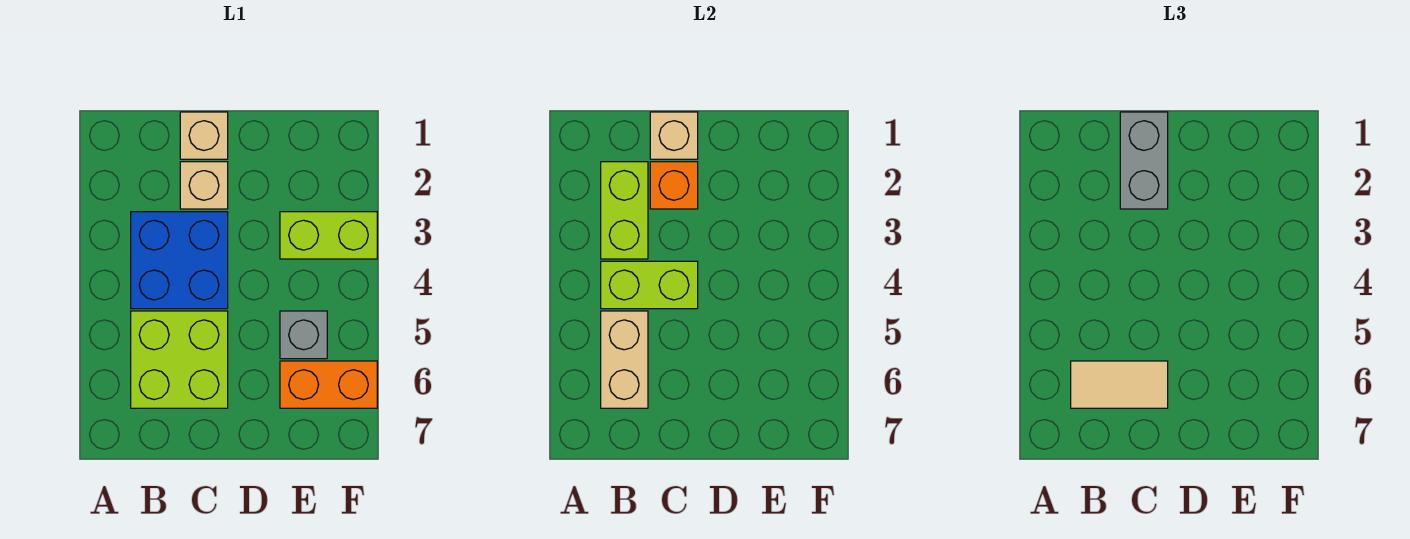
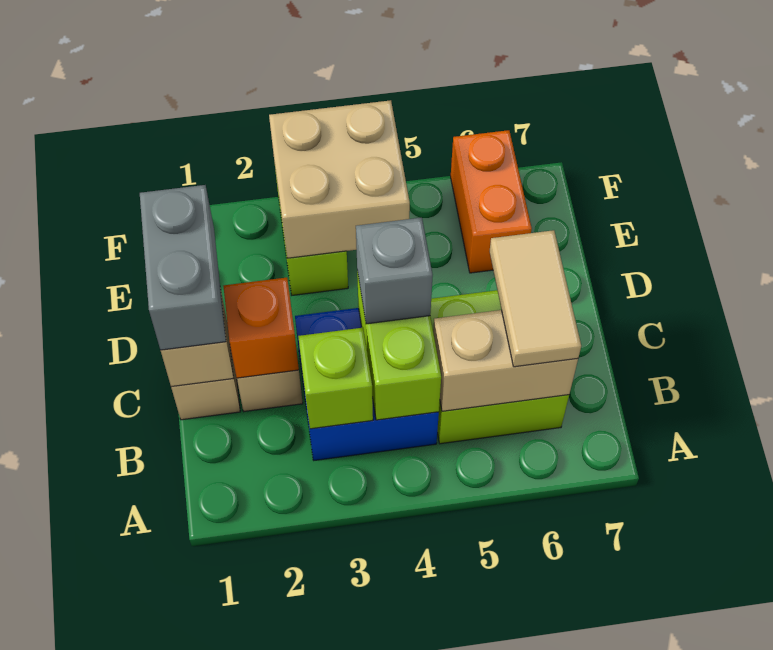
lime brick B2:B3 level 2 -> lime brick B3 level 2
grey brick C1:C2 level 3 -> grey brick C1:D1 level 3
none -> tan brick E3:F4 level 2
grey brick E5 level 1 -> grey brick C4 level 3

